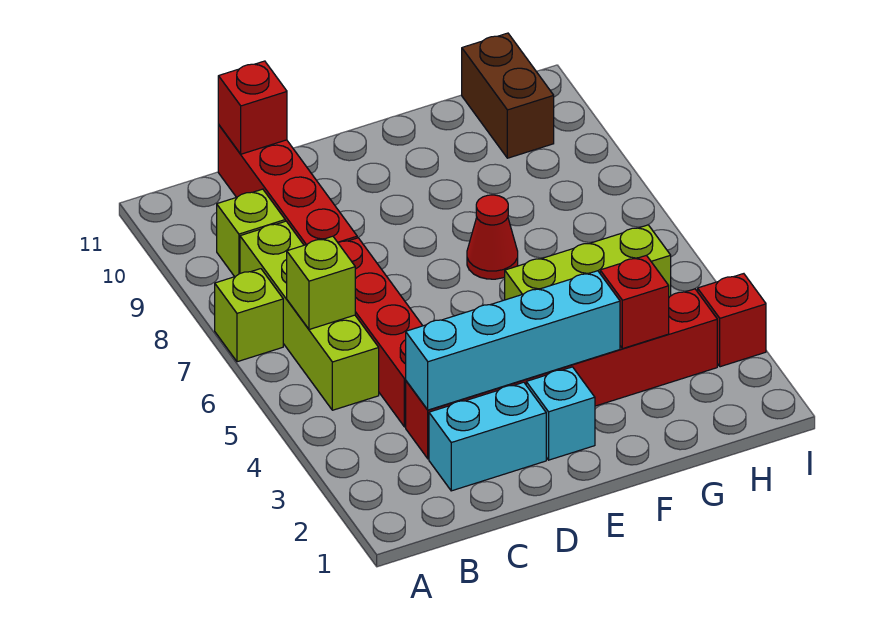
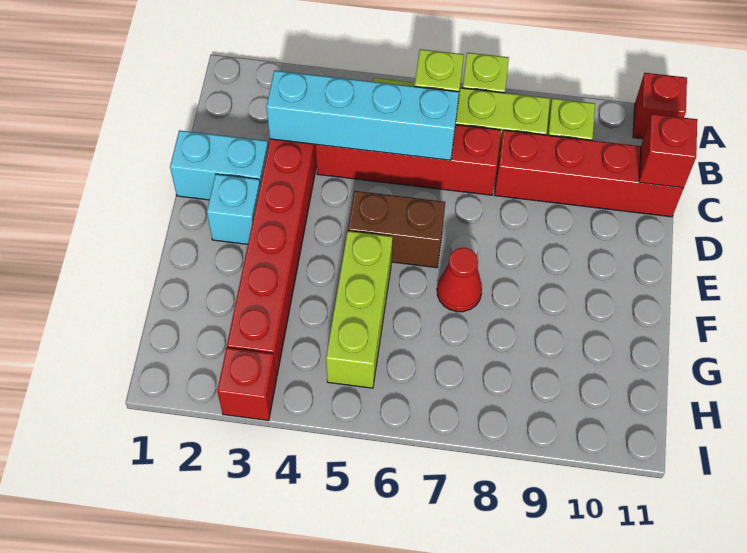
cyan brick C2:D2 level 1 -> cyan brick D1:D2 level 1
cyan brick C3:F3 level 2 -> cyan brick C3:C6 level 2
red brick G3 level 2 -> red brick A11 level 1
brown brick H10:H11 level 1 -> brown brick E5:E6 level 1

